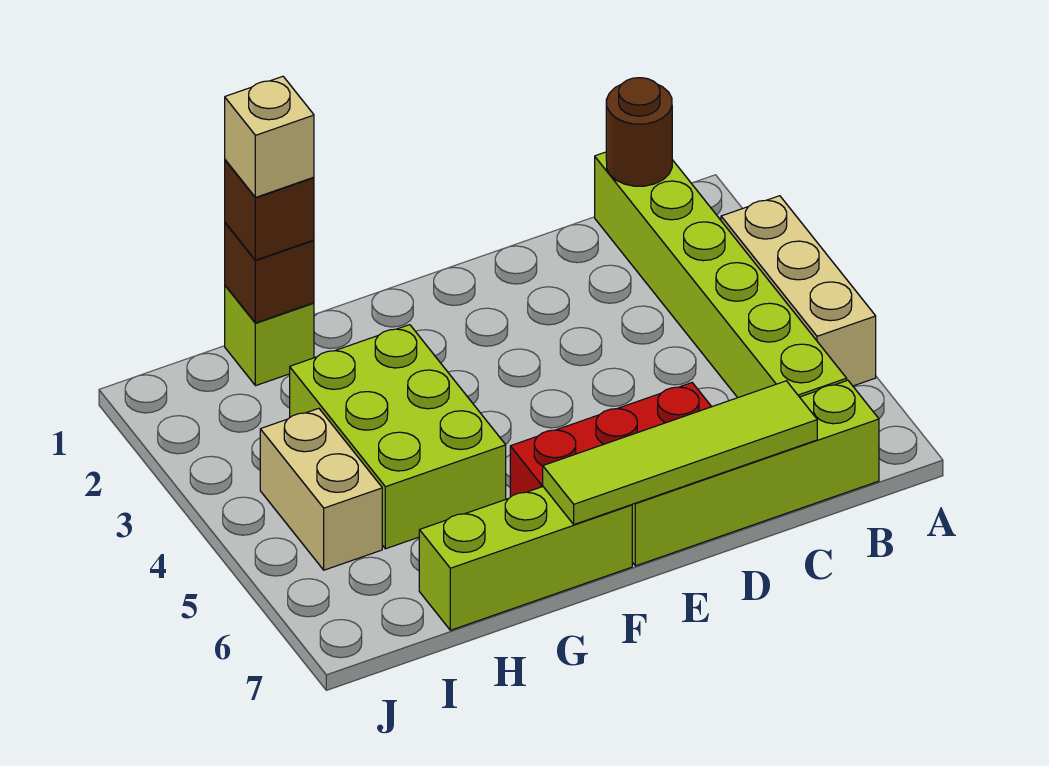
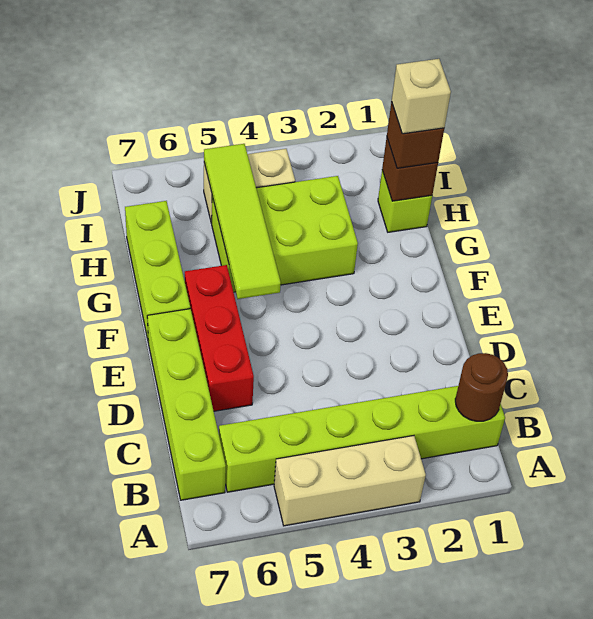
lime tile C7:F7 level 2 -> lime tile F5:I5 level 2

